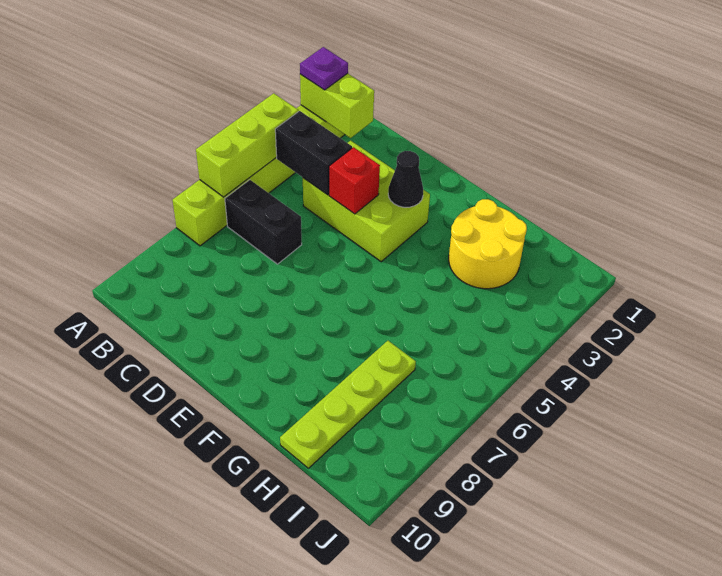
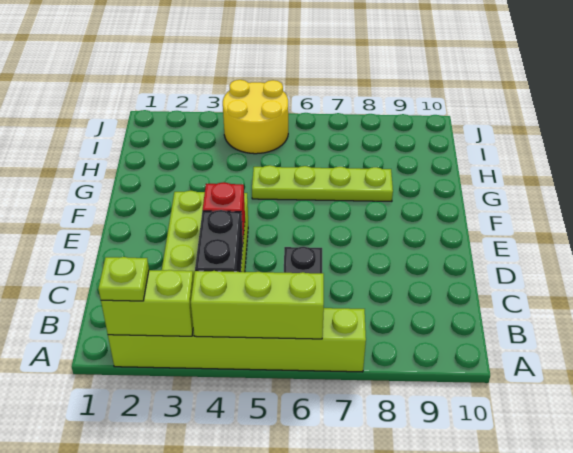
lime brick A2:B2 level 2 -> lime brick A2:A3 level 2
purple plate A2 level 3 -> lime plate A2 level 3
black cone E3 level 2 -> none
yellow round brick G2:H3 level 1 -> yellow round brick I4:J5 level 1
lime plate H7:H10 level 1 -> lime plate G5:G8 level 1

